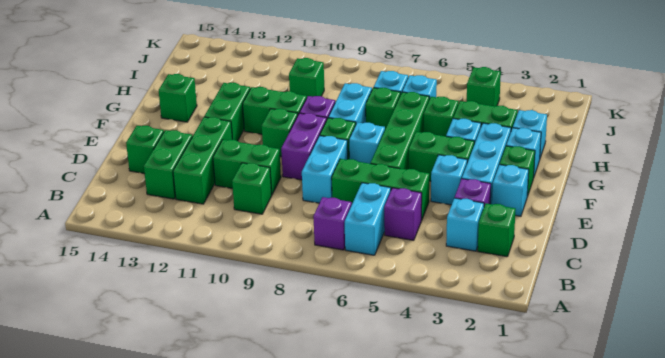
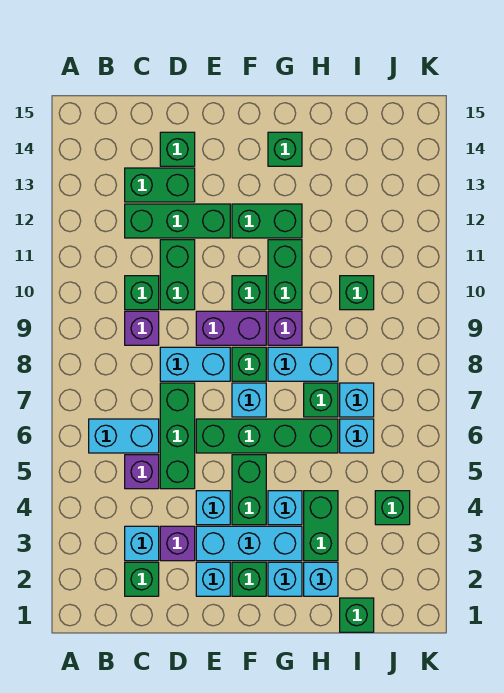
purple brick B7 level 1 -> purple brick C9 level 1
green brick H5 level 1 -> green brick I1 level 1

